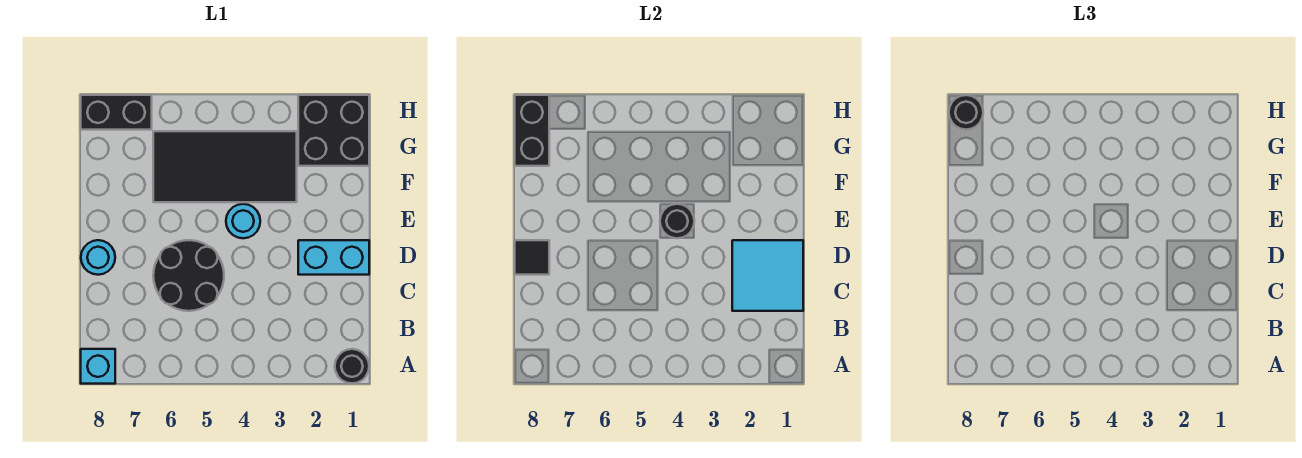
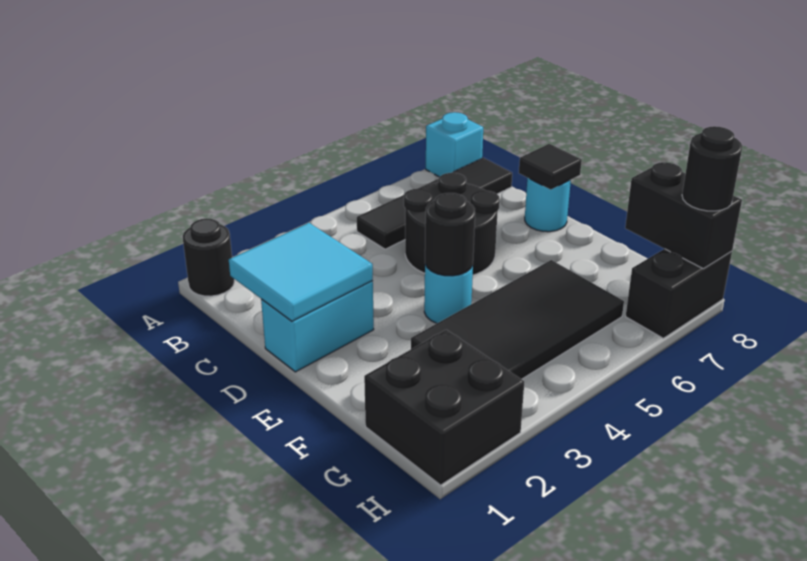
none -> black tile B5:B8 level 1

